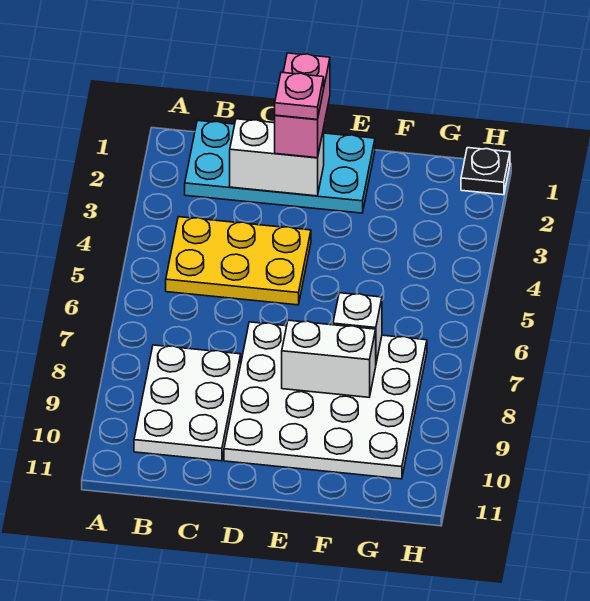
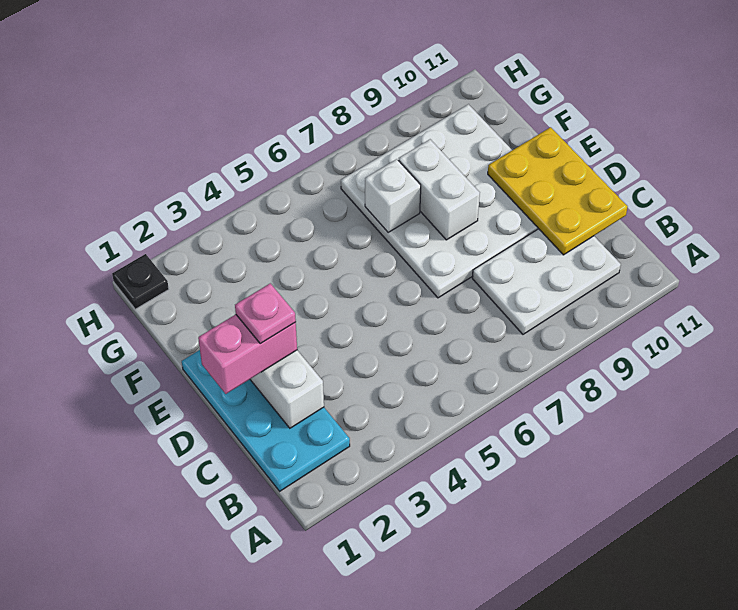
yellow plate B4:D5 level 1 -> yellow plate C10:E11 level 2

